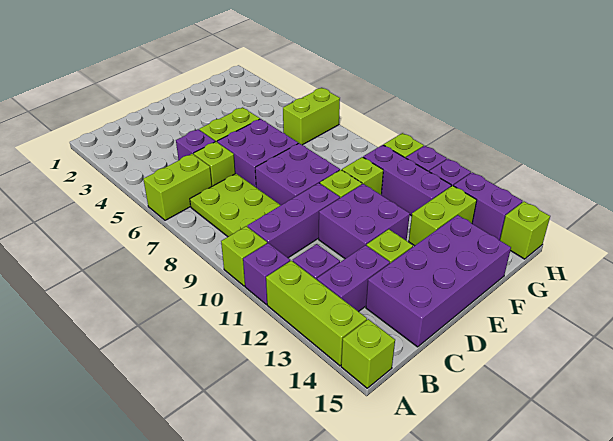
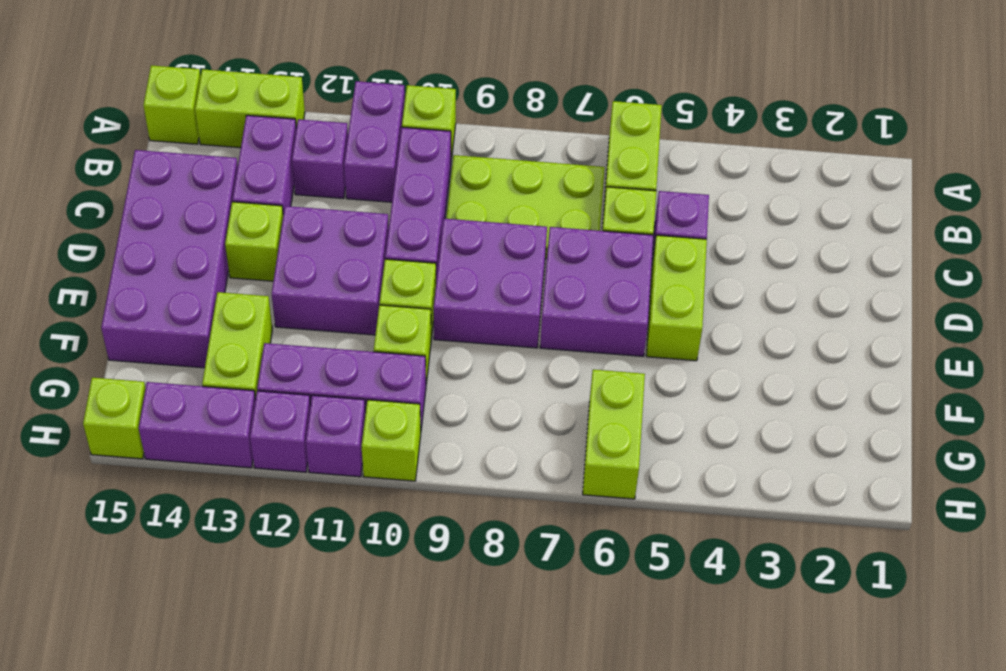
purple brick A11 level 1 -> purple brick A11:B11 level 1
lime brick A12:A14 level 1 -> lime brick A13:A14 level 1

